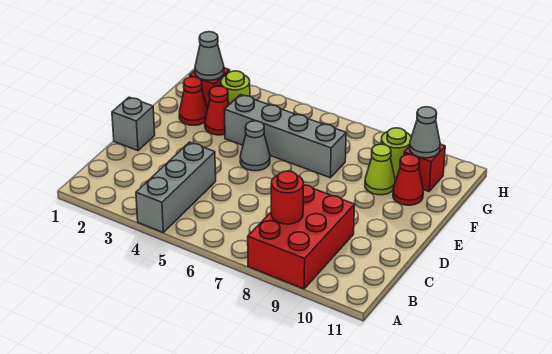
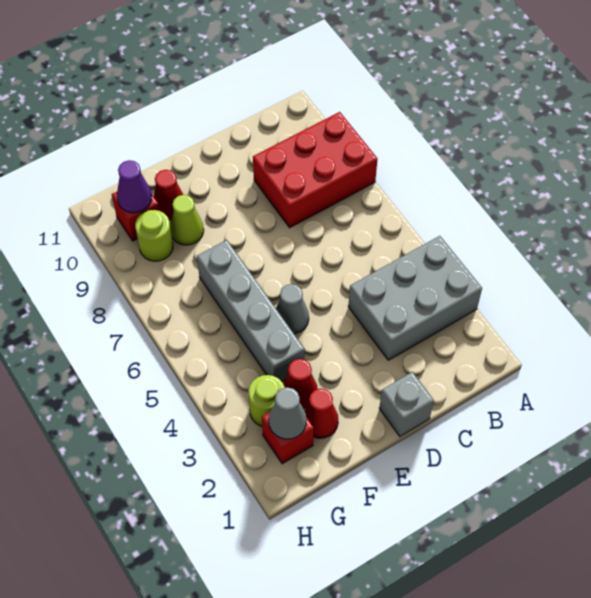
grey brick A4:C4 level 1 -> grey brick A3:C4 level 1
red round brick B8 level 2 -> none
grey cone G10 level 2 -> purple cone G10 level 2

